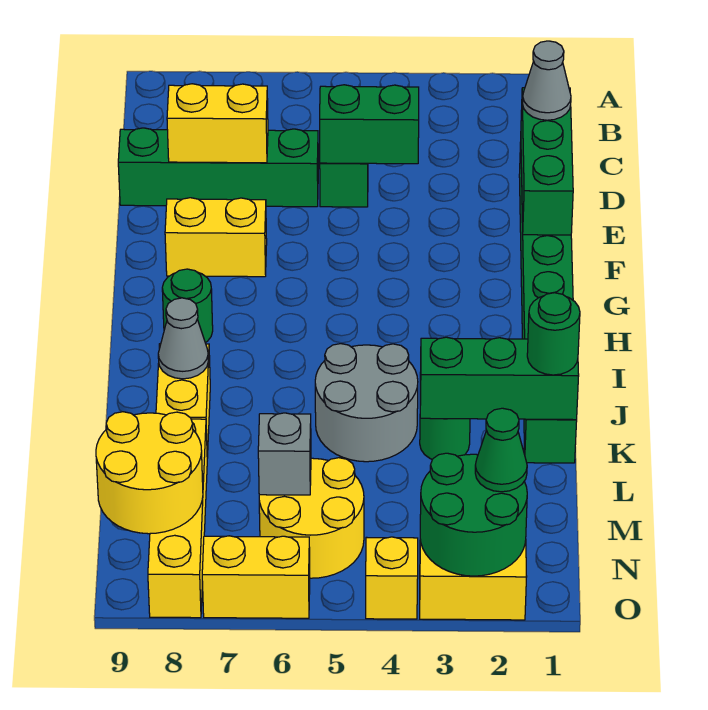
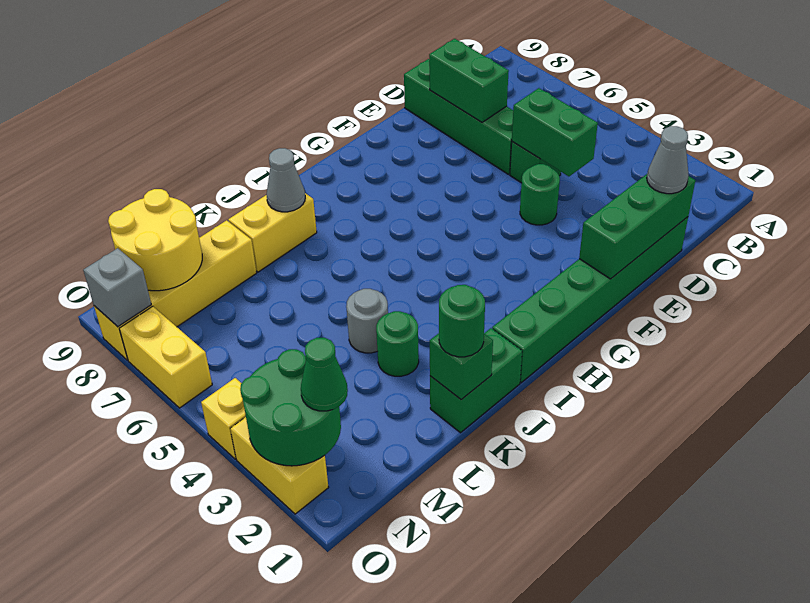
yellow brick D7:D8 level 2 -> green brick D7:D8 level 2
yellow brick F7:F8 level 1 -> none
green round brick H8 level 1 -> green round brick E4 level 1
grey round brick J4:K5 level 1 -> grey round brick K4 level 1
green brick K1:K3 level 2 -> green brick K1 level 2
yellow round brick M5:N6 level 1 -> none
grey brick M6 level 2 -> grey brick O8 level 2

